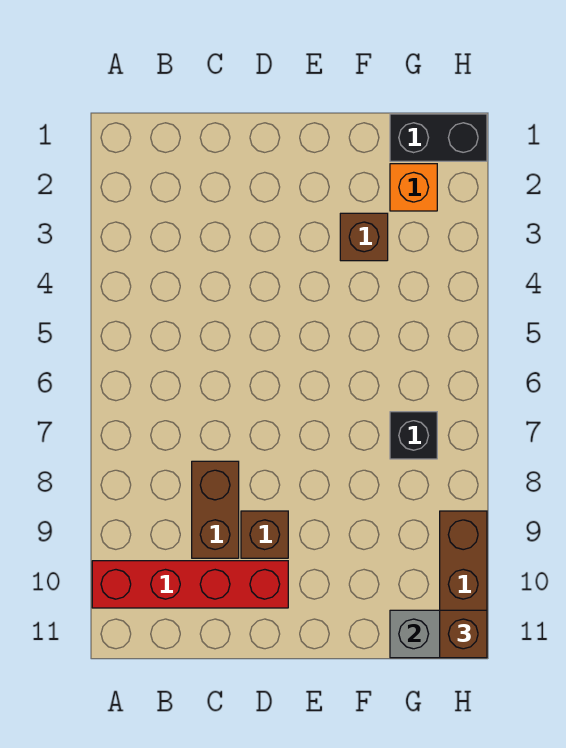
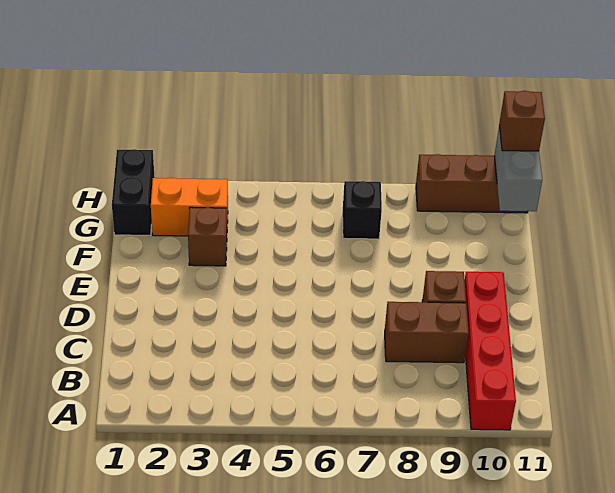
orange brick G2 level 1 -> orange brick G2:G3 level 1

